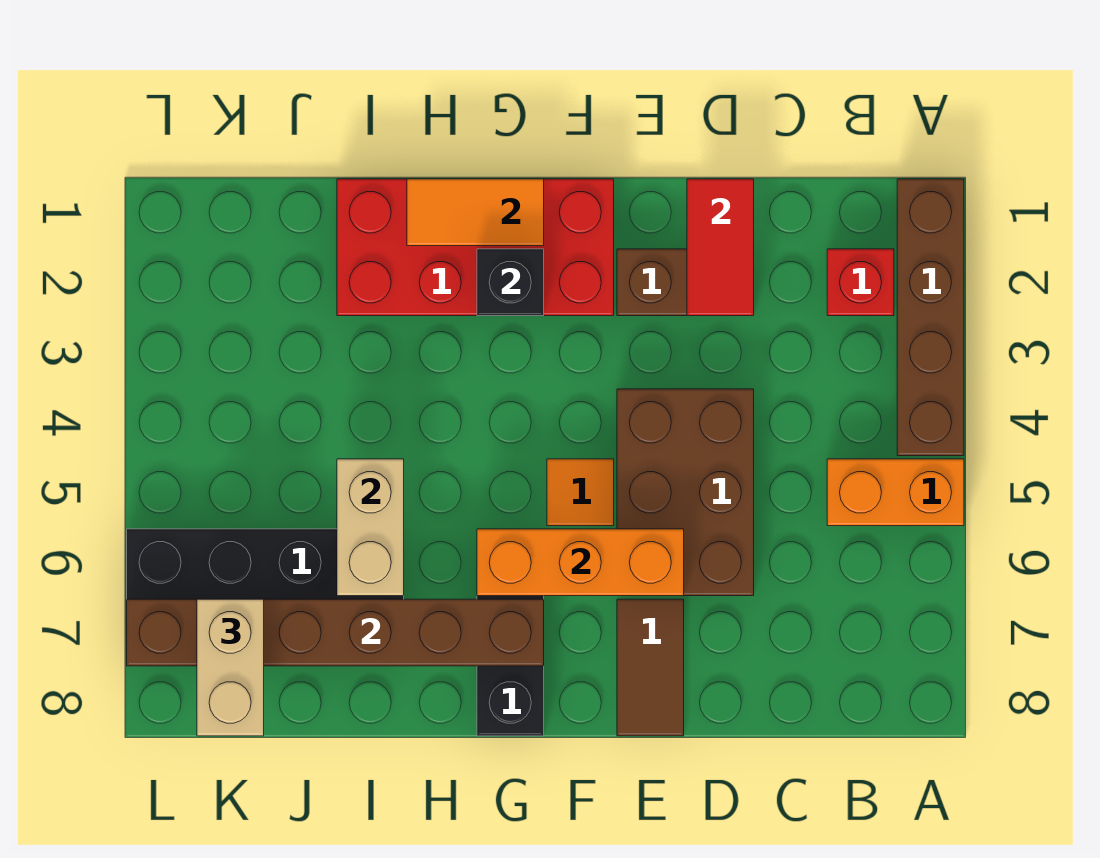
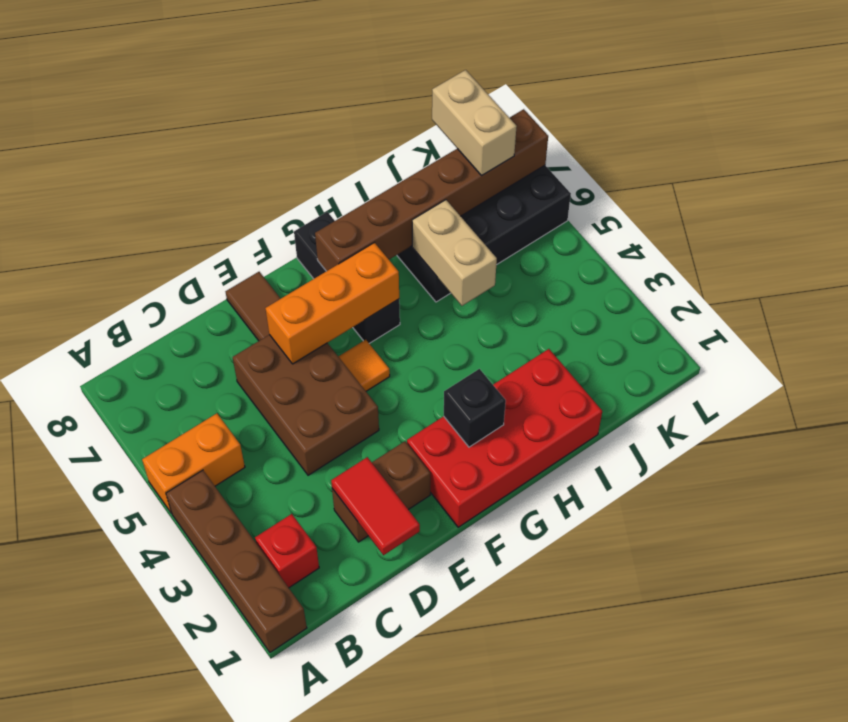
orange tile G1:H1 level 2 -> none

